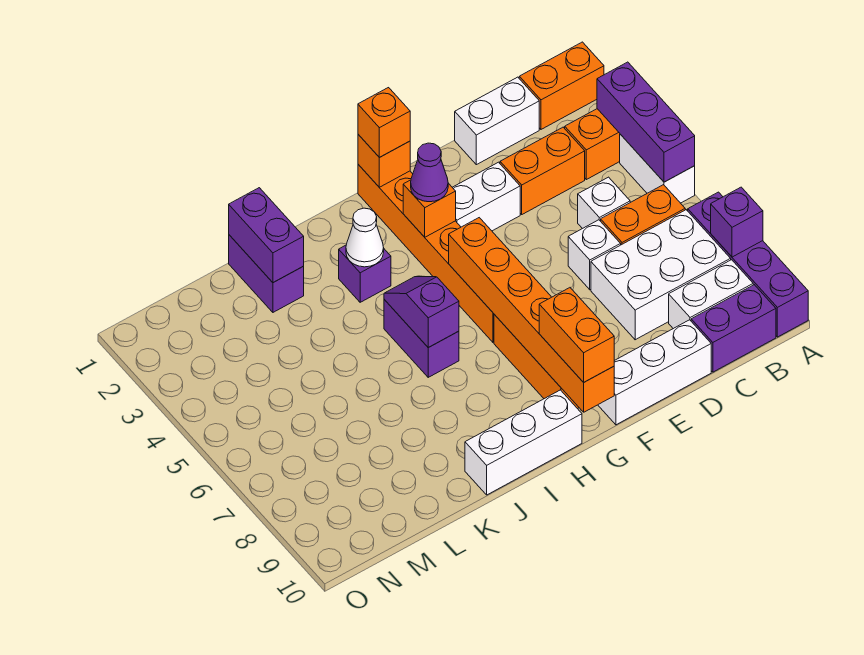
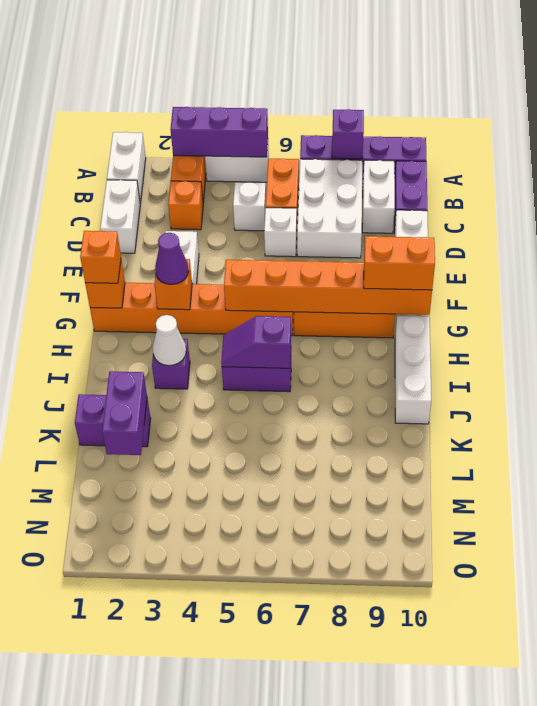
orange brick A1:B1 level 1 -> white brick A1:B1 level 1
orange brick C3:D3 level 1 -> orange brick C3 level 1
purple brick K1:K2 level 2 -> purple brick K2:L2 level 2

